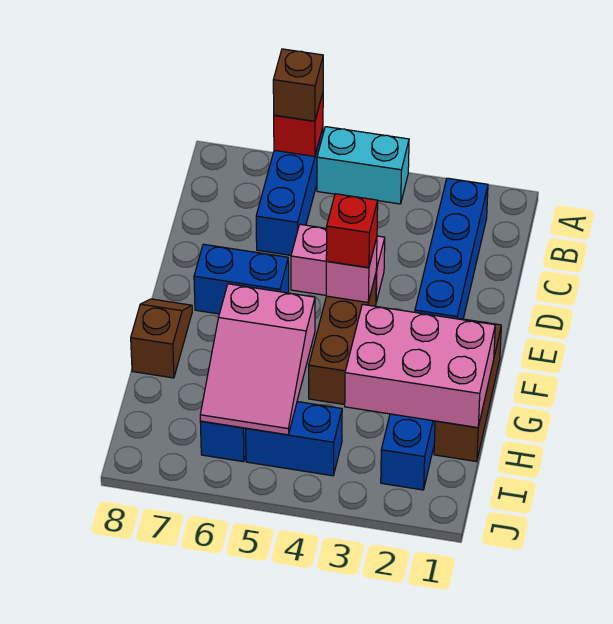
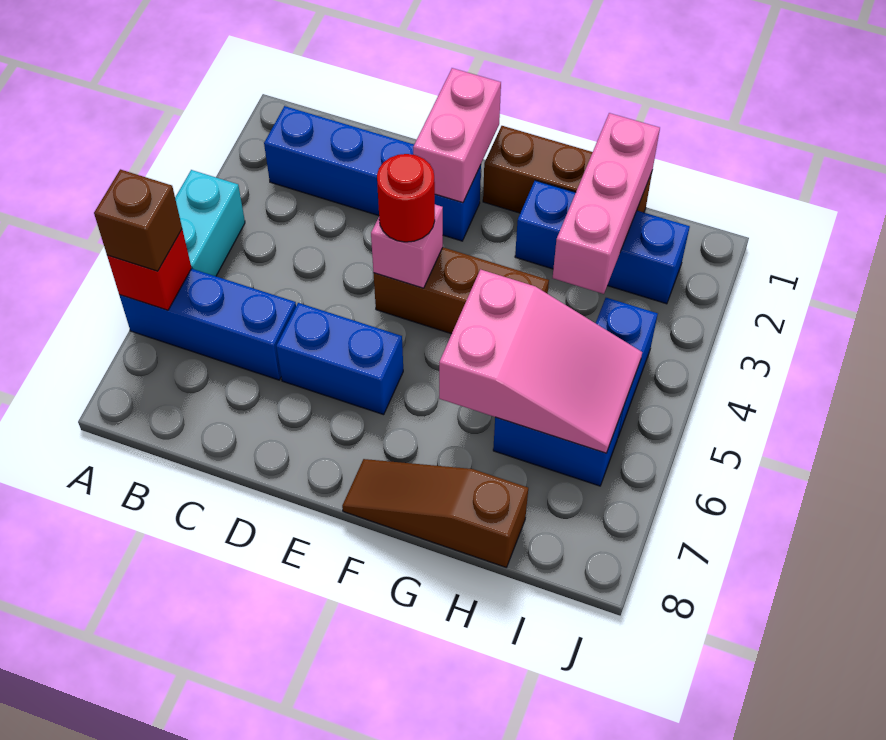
pink brick D4:D5 level 1 -> pink brick E1:E2 level 2
red brick E4 level 3 -> red round brick E4 level 3
blue brick E6:E7 level 1 -> blue brick D6:E6 level 1
brown slope F8:G8 level 1 top G -> brown slope F8:H8 level 1 top H
pink brick G1:H3 level 2 -> pink brick H1:H3 level 2

